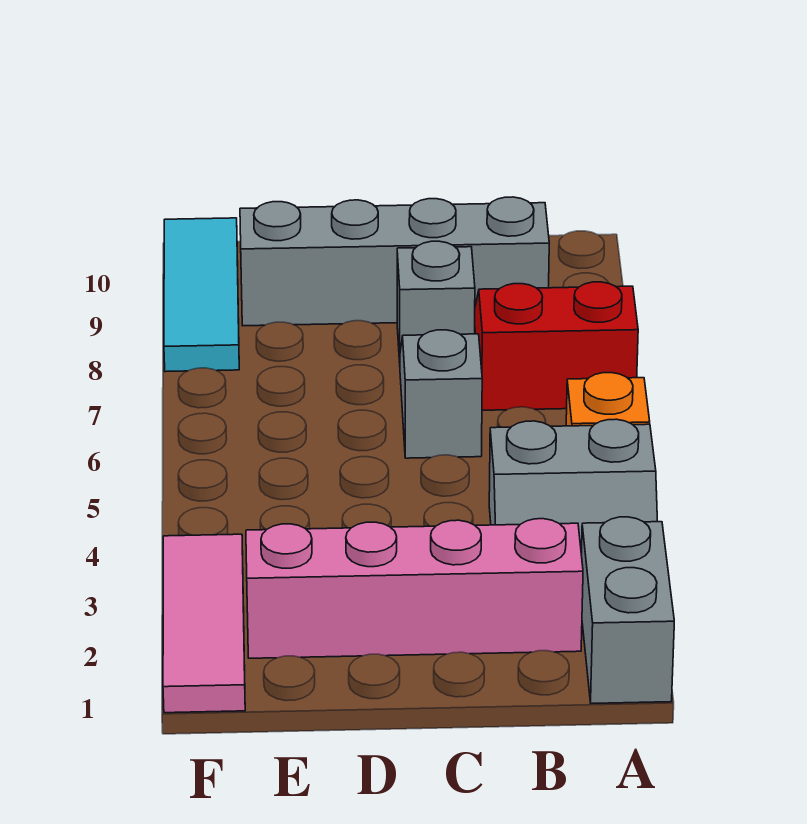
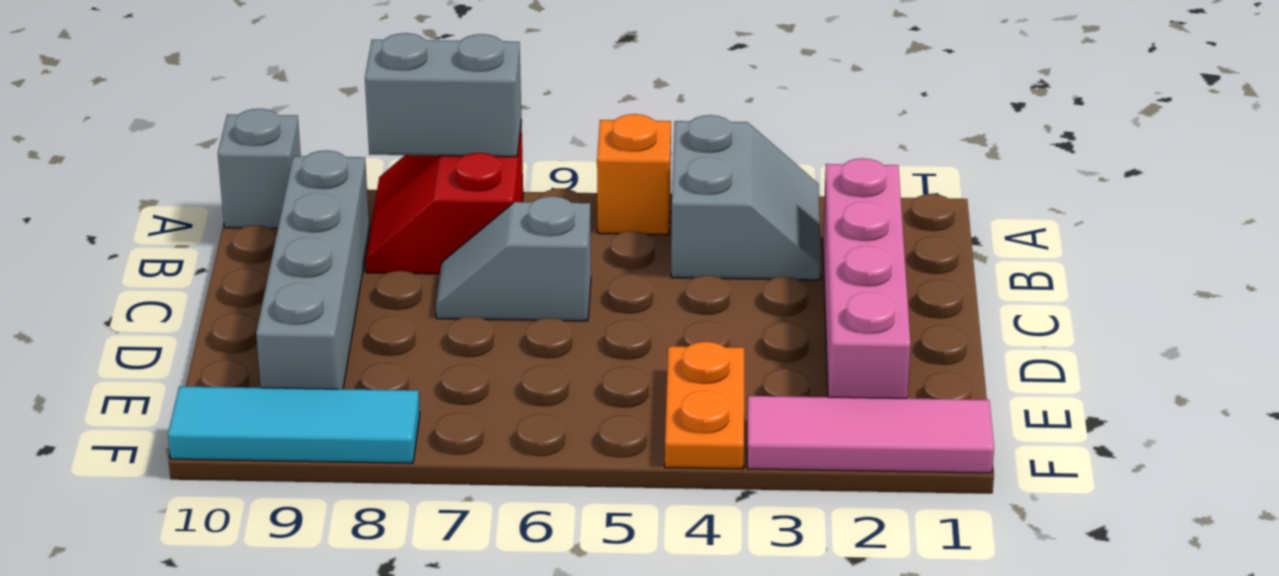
grey brick A1:A2 level 1 -> grey brick A7:A8 level 2
grey brick C8 level 1 -> grey brick A10 level 1
none -> orange plate E4:F4 level 1

